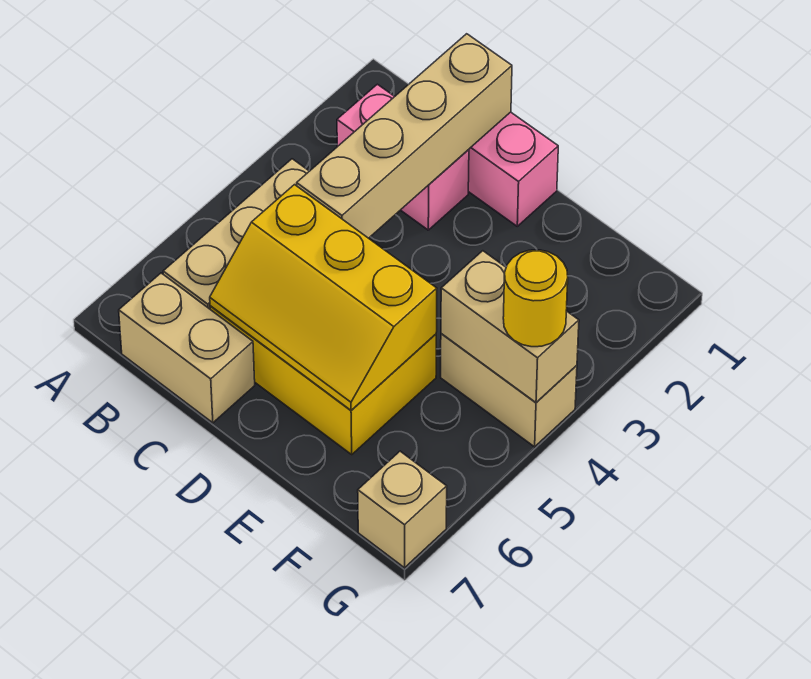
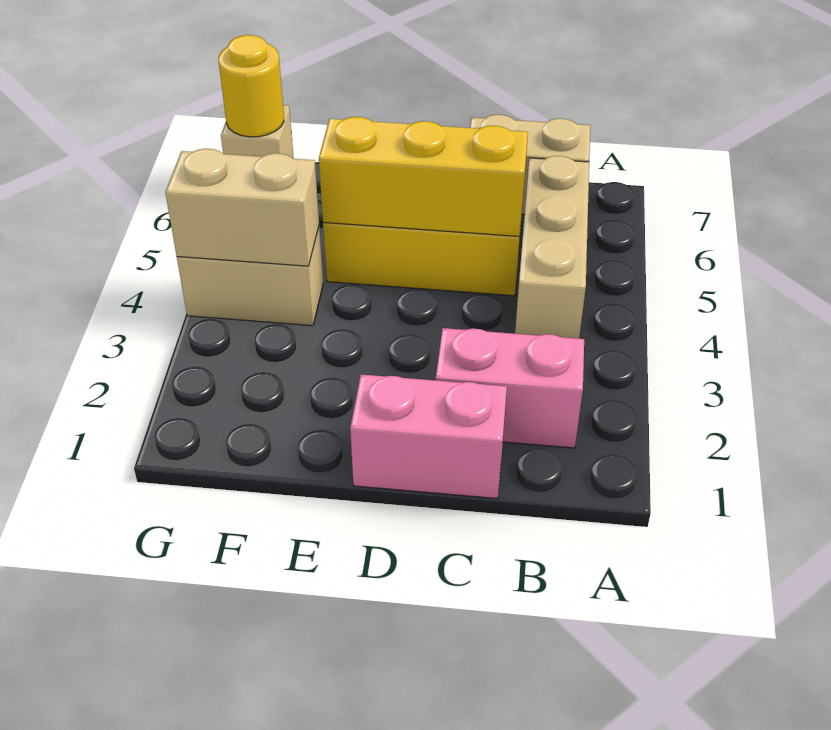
tan brick C1:C4 level 2 -> none
yellow round brick G4 level 3 -> yellow round brick G7 level 2

